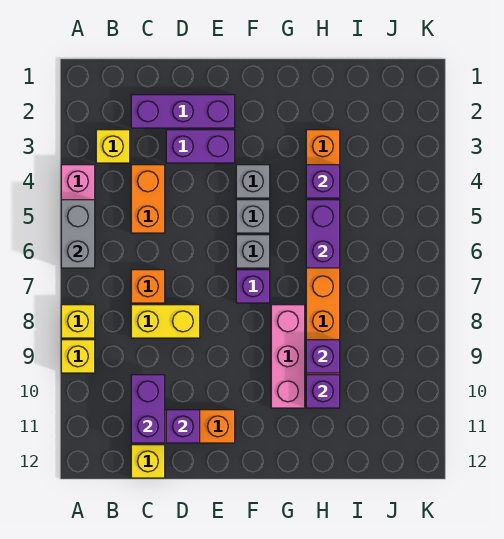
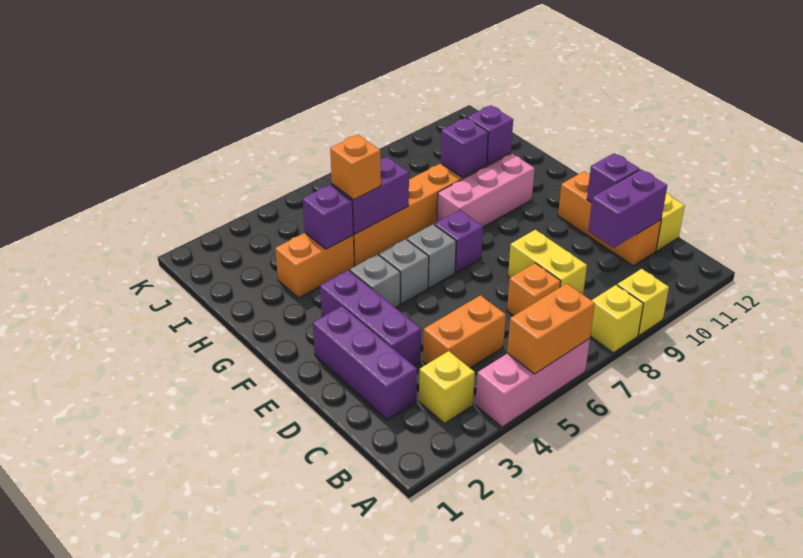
grey brick A5:A6 level 2 -> orange brick A5:A6 level 2
purple brick D3:E3 level 1 -> purple brick D3:F3 level 1
none -> orange brick H5 level 3

